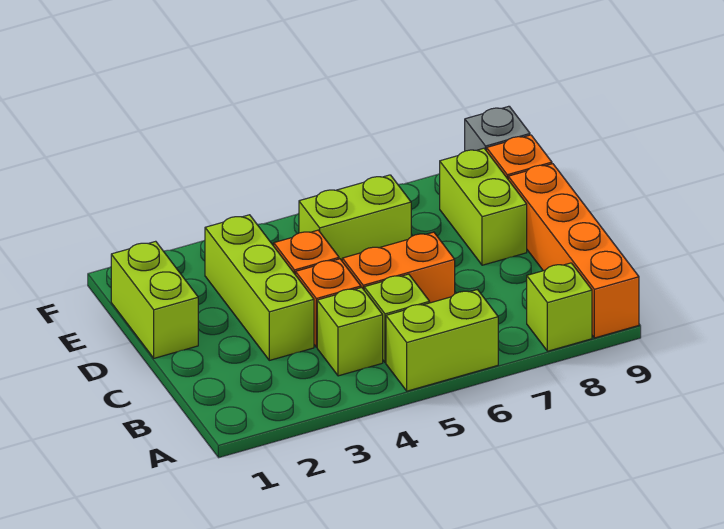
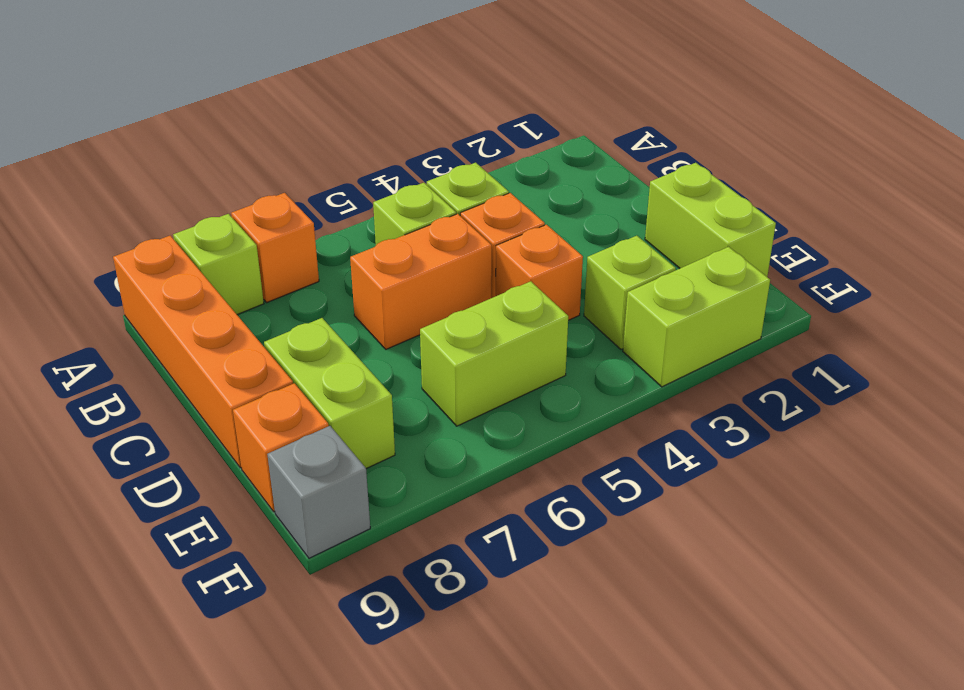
lime brick A5:A6 level 1 -> lime brick F2:F3 level 1
none -> orange brick A7 level 1
lime brick C3:E3 level 1 -> lime brick E3 level 1

